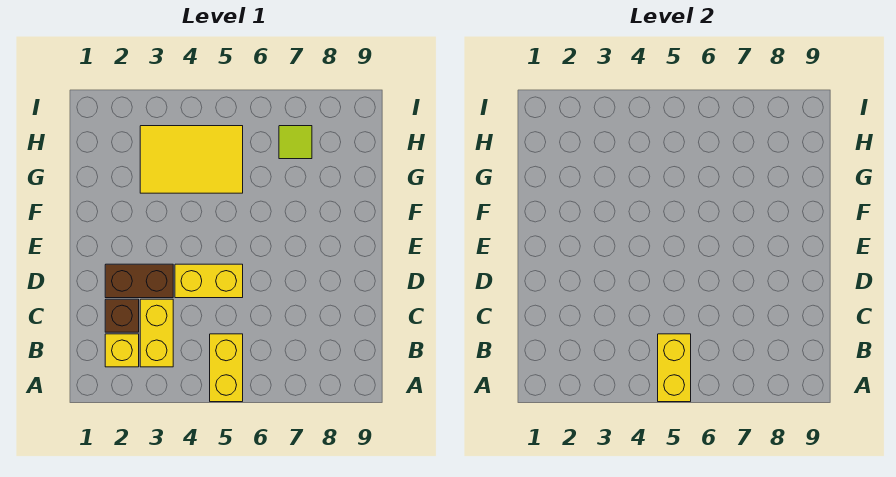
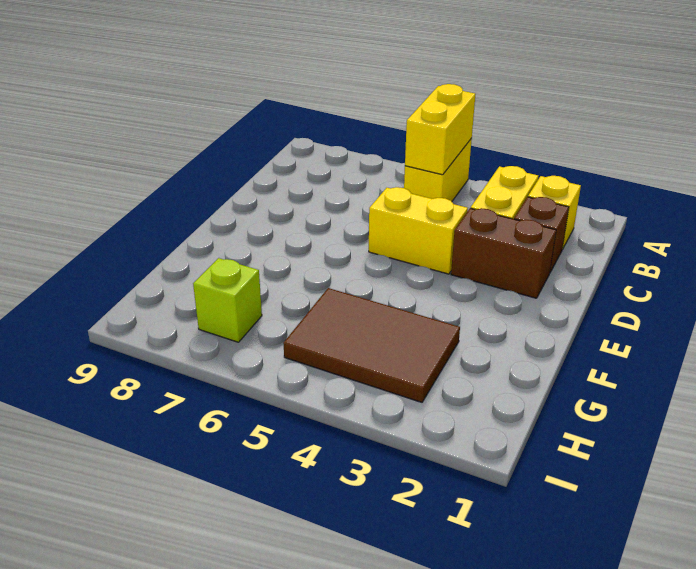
yellow tile G3:H5 level 1 -> brown tile G3:H5 level 1
lime tile H7 level 1 -> lime brick H7 level 1

